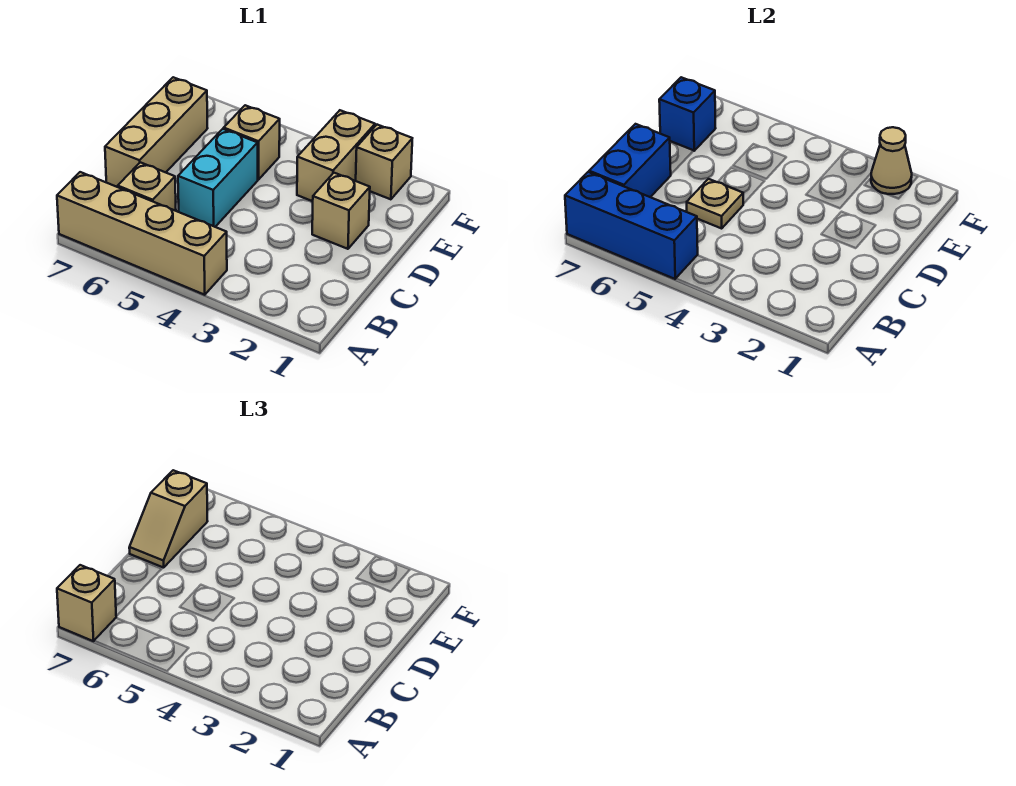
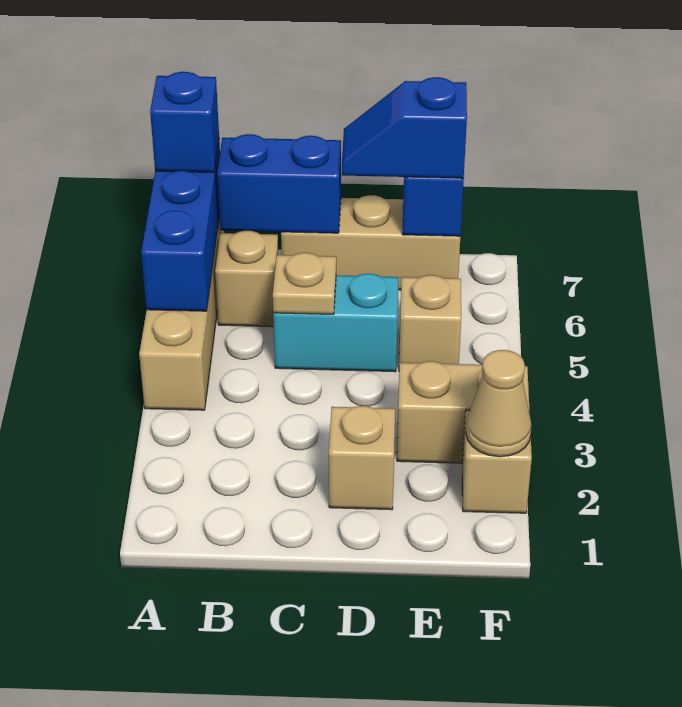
tan brick A7 level 3 -> blue brick A7 level 3
tan slope D7:E7 level 3 top E -> blue slope D7:E7 level 3 top E

